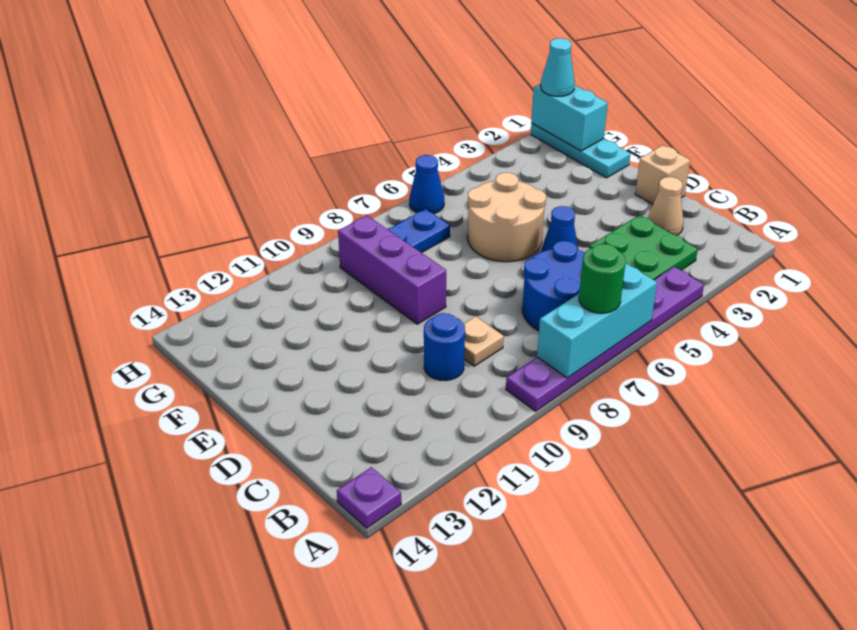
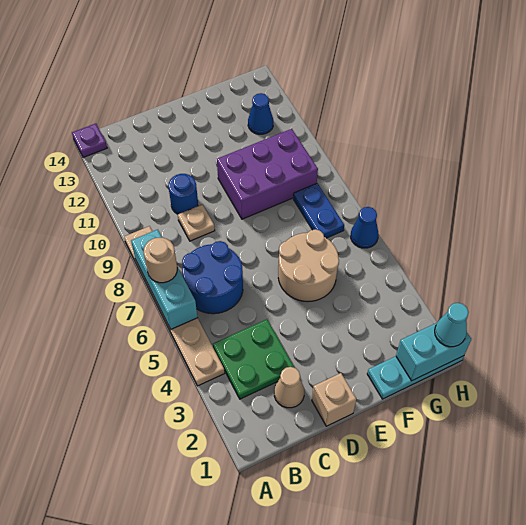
purple plate A4:A9 level 1 -> tan plate A4:A9 level 1
green round brick A7 level 3 -> tan round brick A7 level 3
blue cone D5 level 1 -> blue cone G12 level 1
purple brick E9:G9 level 1 -> purple brick E9:G10 level 1

